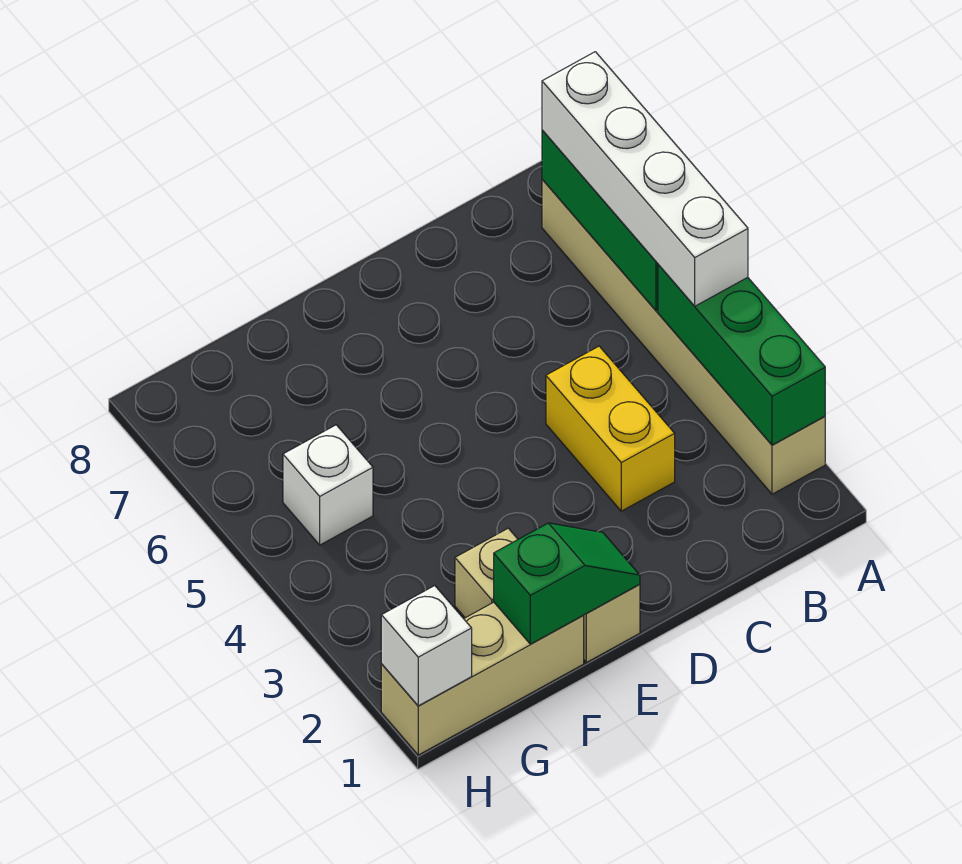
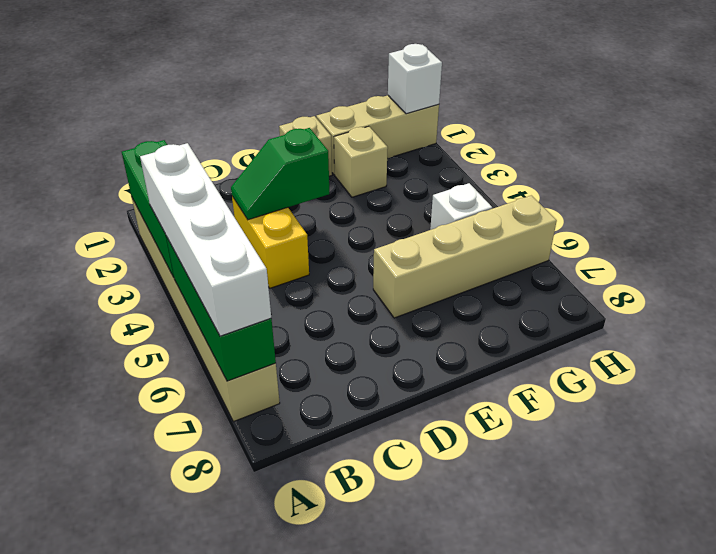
green slope E1:F1 level 2 top F -> green slope C3:D3 level 2 top D
none -> tan brick E6:H6 level 1

